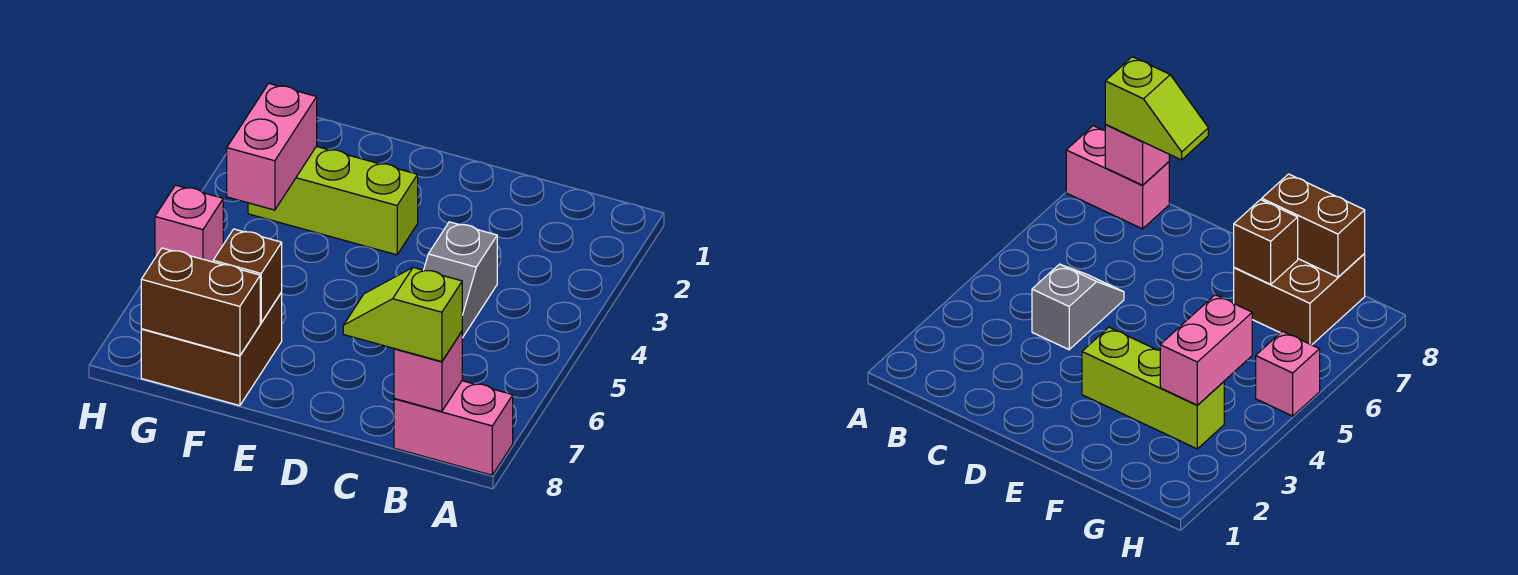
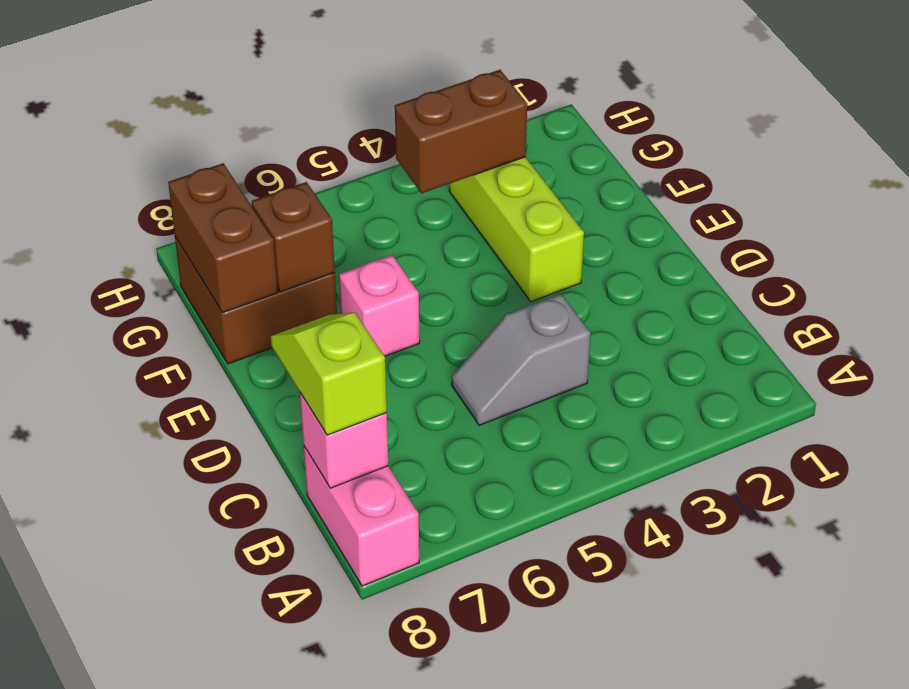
pink brick G3:G4 level 2 -> brown brick G3:G4 level 2
pink brick H5 level 1 -> pink brick E6 level 1

